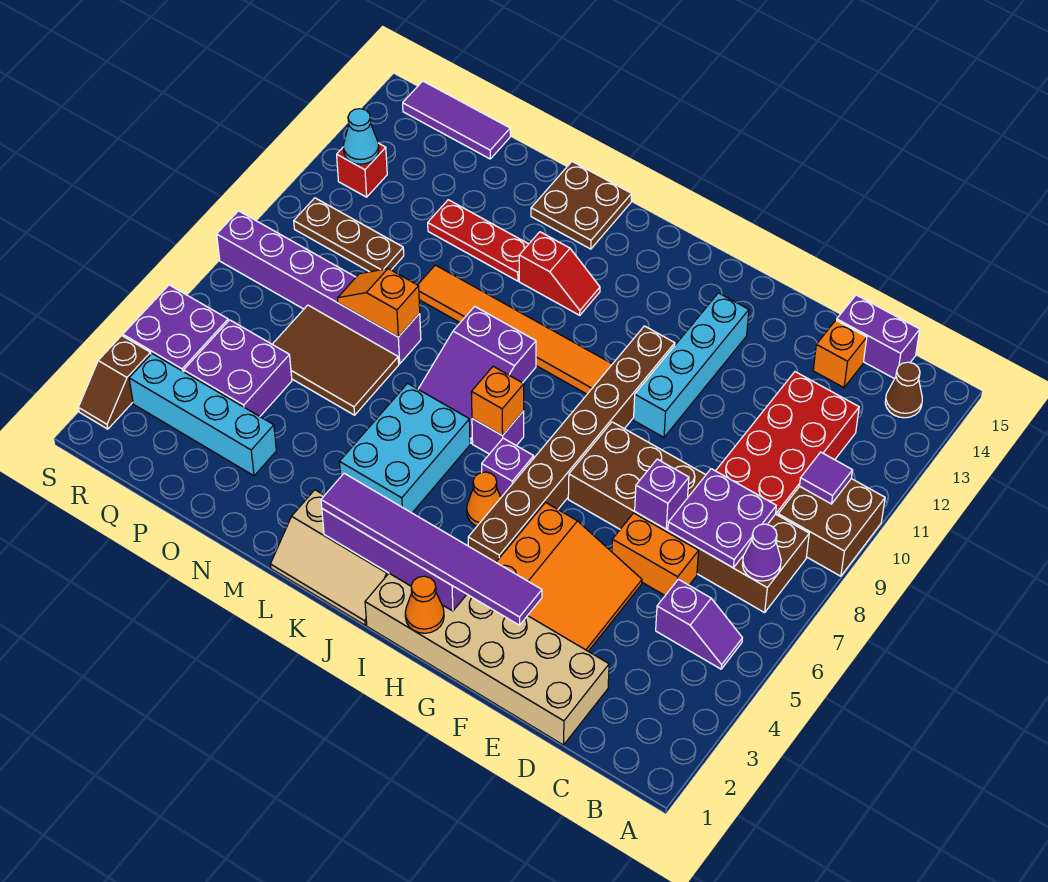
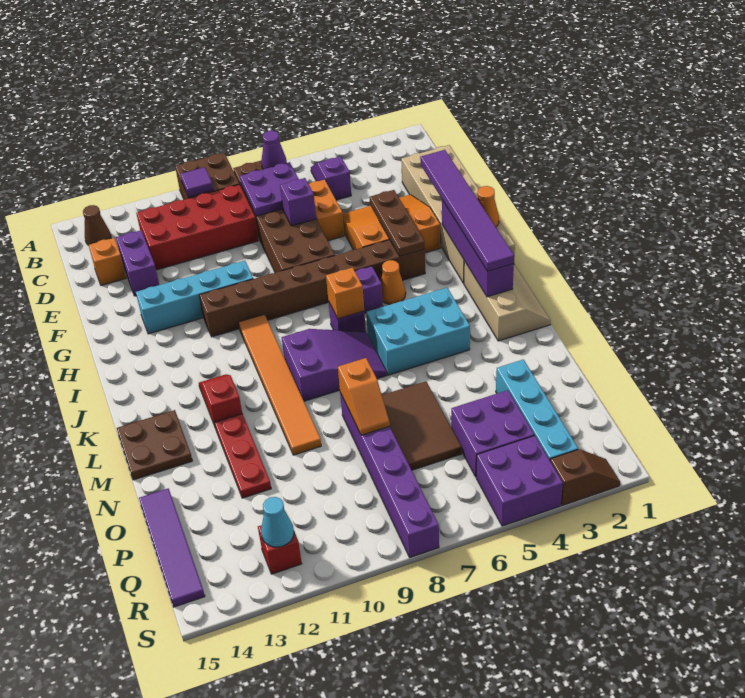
purple brick C15:D15 level 1 -> purple brick D13:E13 level 1
brown plate P10:R10 level 1 -> brown plate F4:H4 level 2
purple tile P15:R15 level 1 -> purple tile O15:R15 level 1

